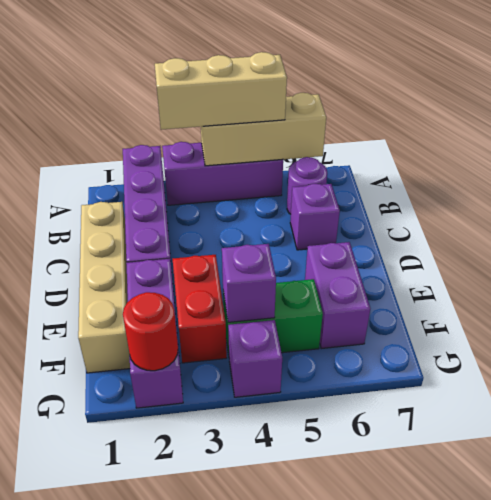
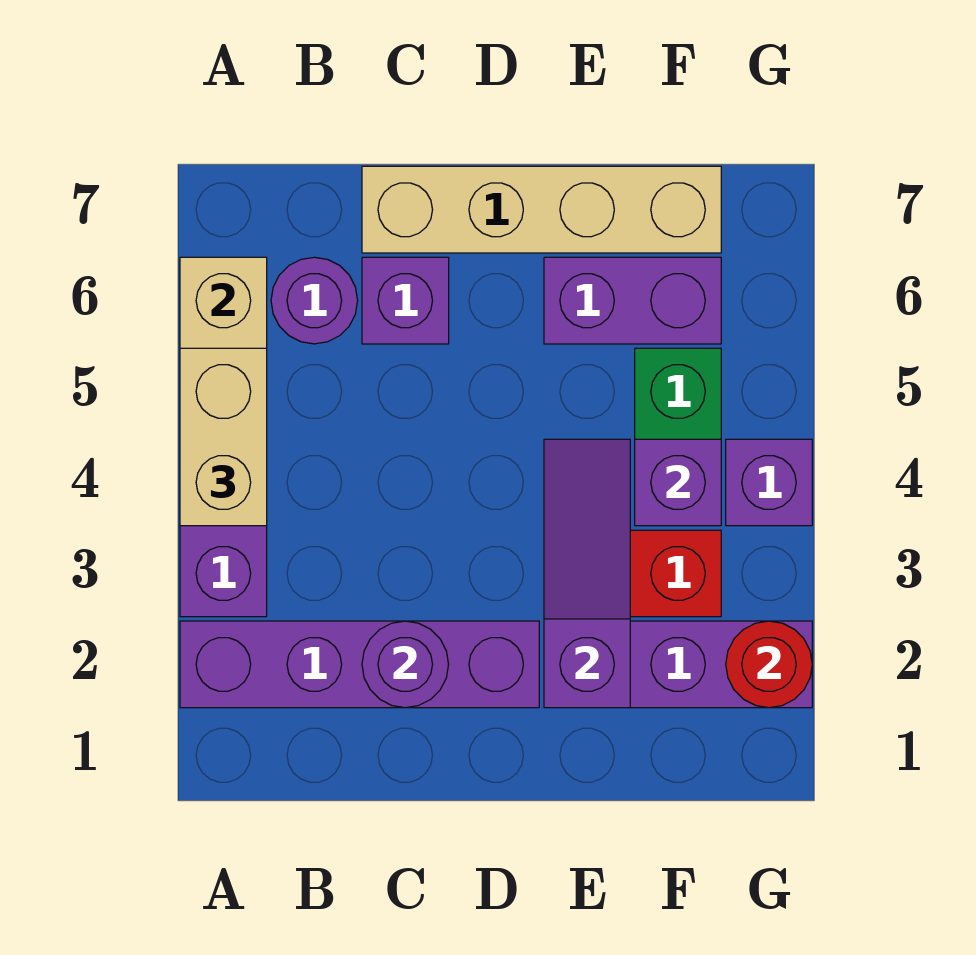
tan brick A3:A5 level 3 -> tan brick A4:A5 level 3
tan brick C1:F1 level 1 -> tan brick C7:F7 level 1
none -> purple round brick C2 level 2
none -> purple slope E2:E4 level 2 top 2

